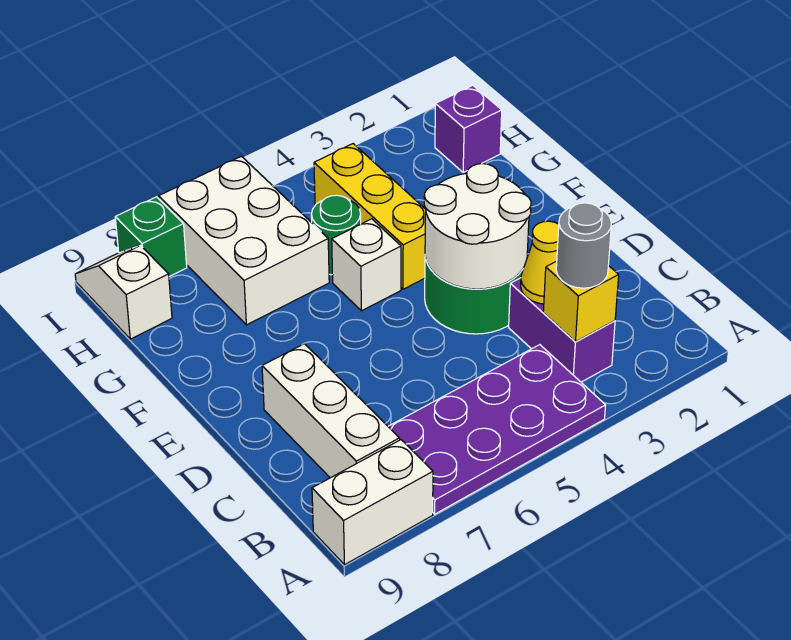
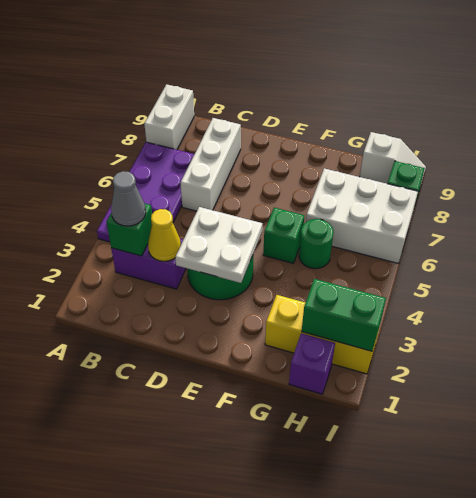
yellow brick B3 level 2 -> green brick B3 level 2
grey round brick B3 level 3 -> grey cone B3 level 3
white brick B8:D8 level 1 -> white brick C6:C8 level 1
white round brick D3:E4 level 2 -> white plate D3:E4 level 2
yellow brick F4:H4 level 1 -> yellow brick G2:I2 level 1
white brick F5 level 1 -> green brick F5 level 1
none -> green brick H2:I2 level 2

